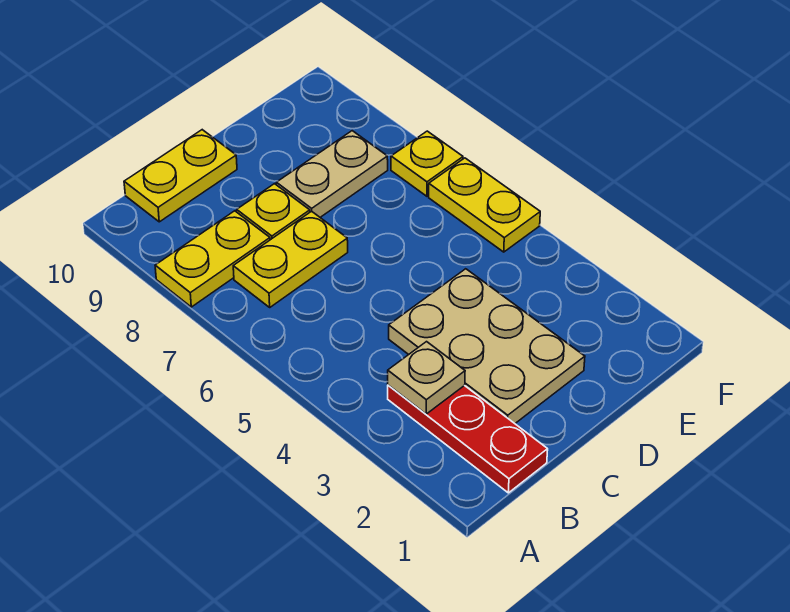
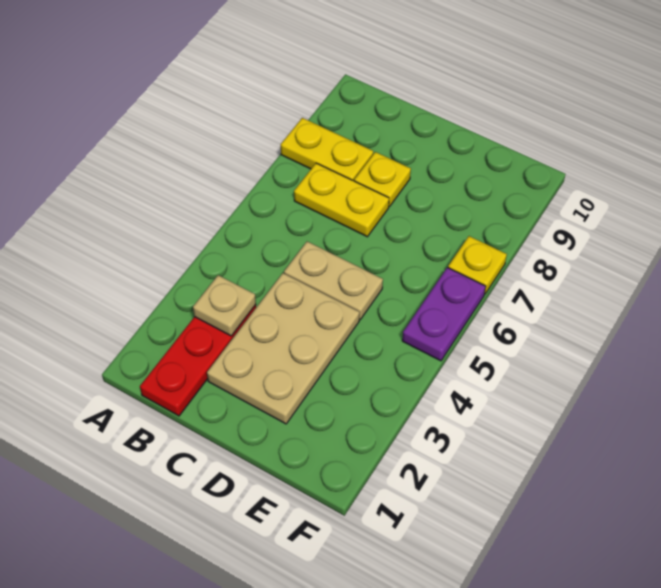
yellow plate B10:C10 level 1 -> none
tan plate D8:E8 level 1 -> tan plate C5:D5 level 1
yellow plate F5:F6 level 1 -> purple plate F5:F6 level 1

